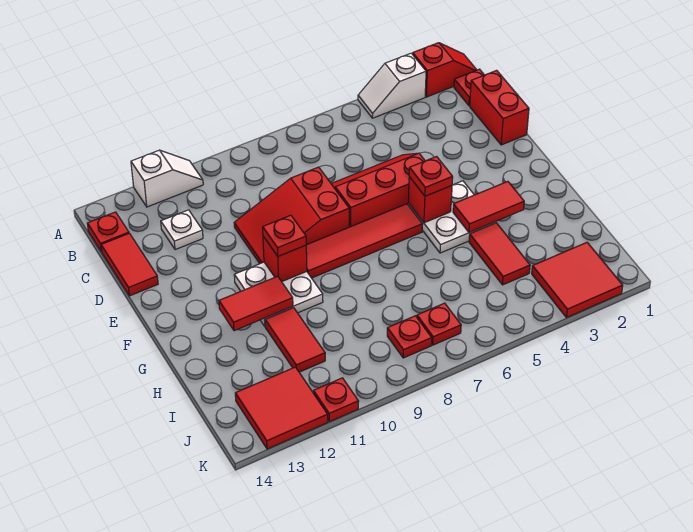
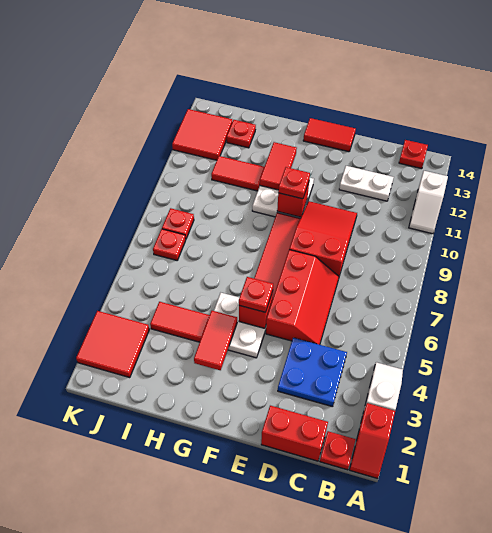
none -> blue plate C3:D4 level 1
white plate C12 level 1 -> white plate C12:D12 level 1
red tile C14:D14 level 1 -> red tile E14:F14 level 1
red plate K11 level 1 -> red plate I13 level 1

